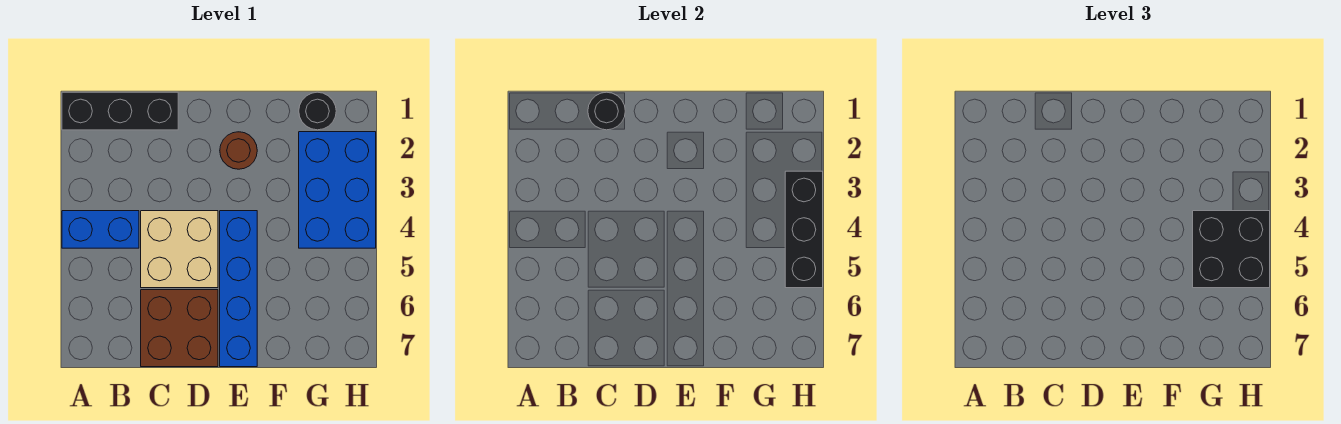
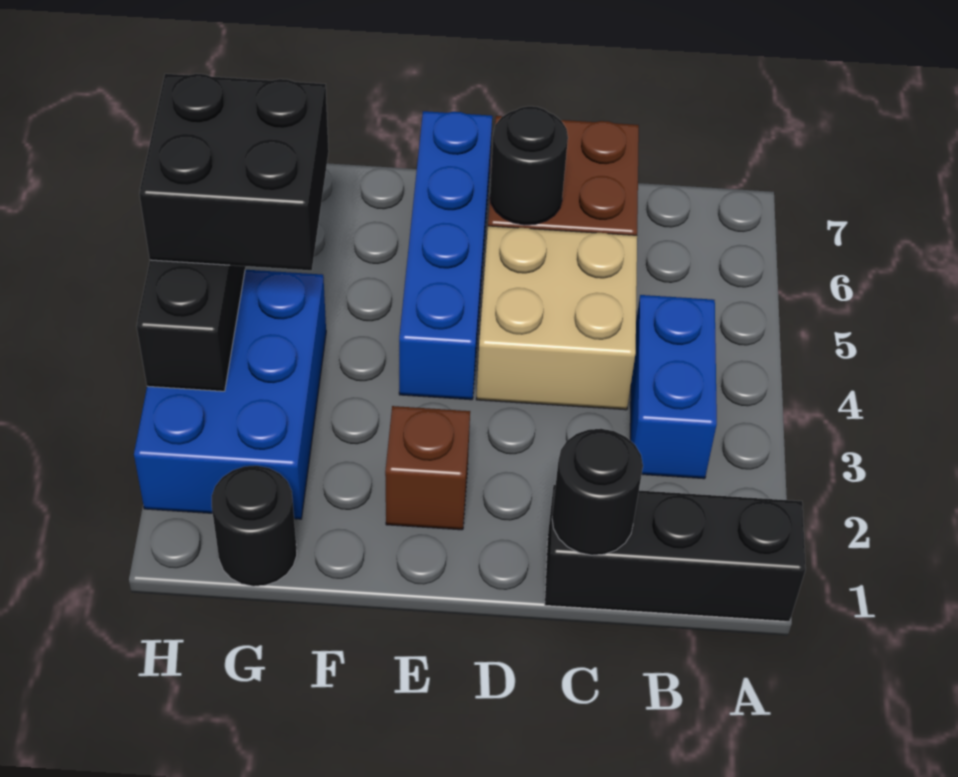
blue brick A4:B4 level 1 -> blue brick B3:B4 level 1
none -> black round brick D6 level 2
brown round brick E2 level 1 -> brown brick E2 level 1

